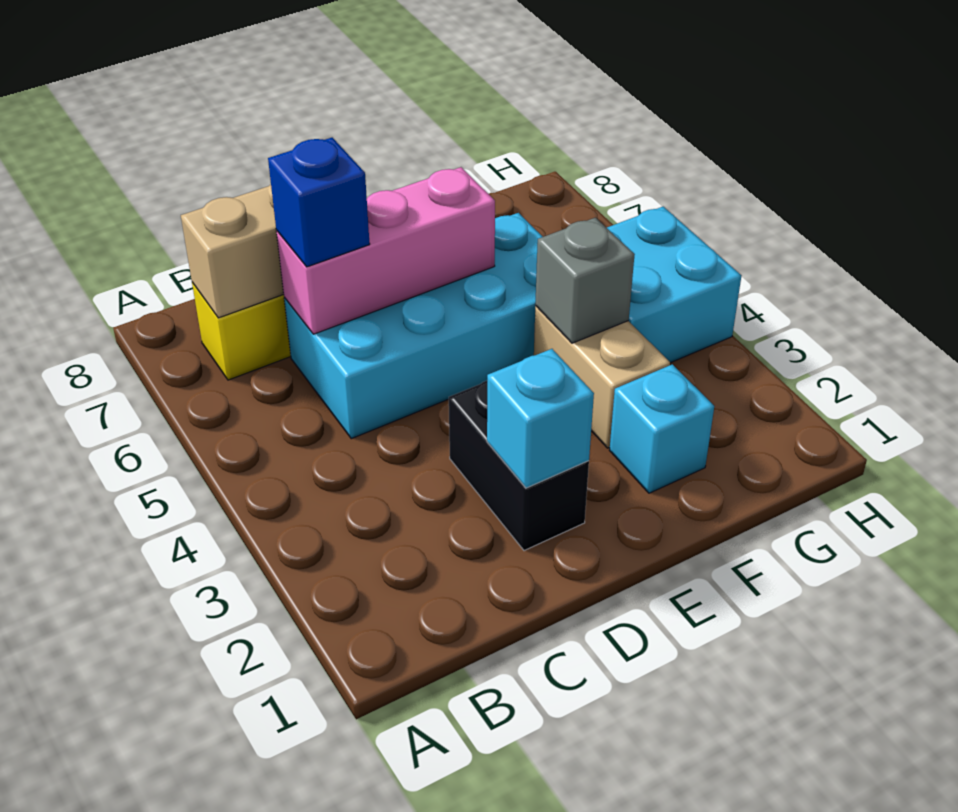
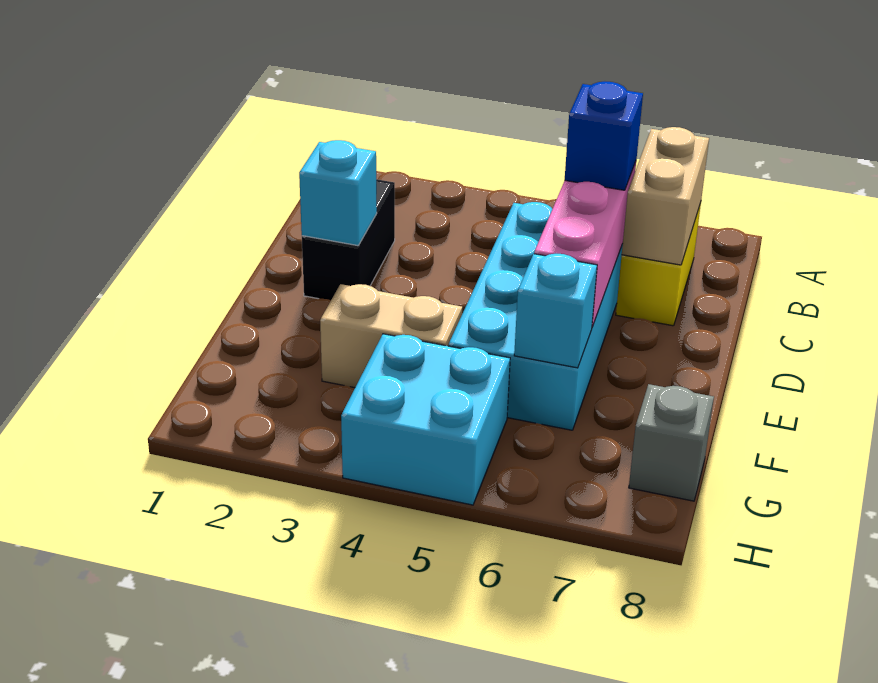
black brick D2:D3 level 1 -> black brick C2:D2 level 1
cyan brick F2 level 1 -> cyan brick F6 level 2
grey brick F4 level 2 -> grey brick G8 level 1

